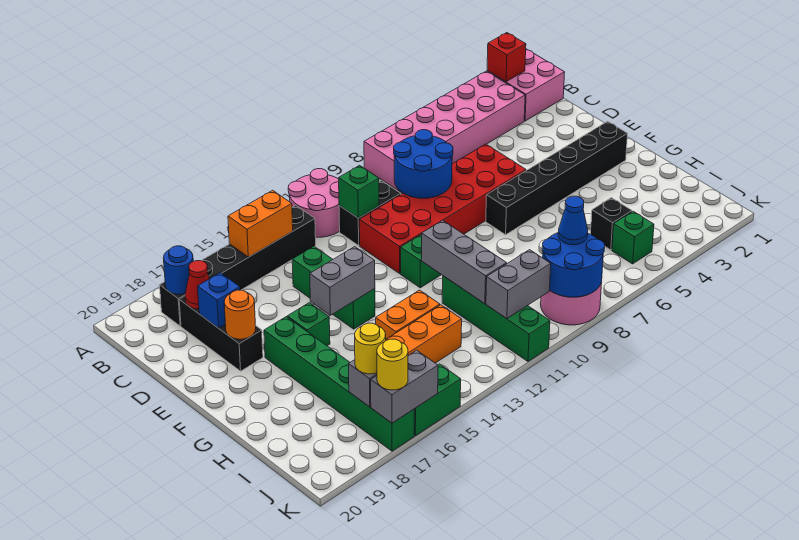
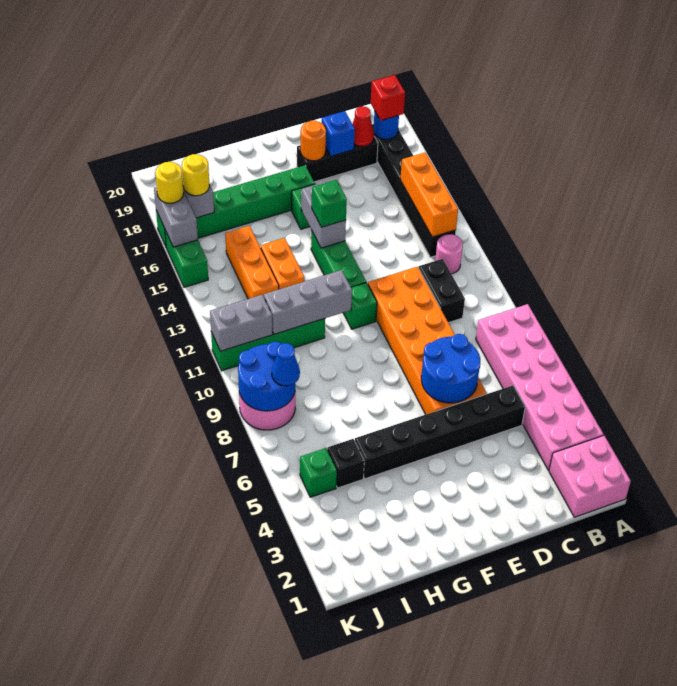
red brick A2 level 2 -> red brick B18 level 3
pink round brick A11:B12 level 1 -> pink round brick B12 level 1
orange brick B14:B15 level 2 -> orange brick B13:B15 level 2
blue round brick C8:D9 level 2 -> blue round brick D6:E7 level 2
green brick C11 level 2 -> green brick F14 level 3
red brick D6:E11 level 1 -> orange brick D6:E11 level 1
green brick D14:F14 level 1 -> green brick F12:F14 level 1
black brick F2:F7 level 1 -> black brick C5:H5 level 1
grey brick J10:J11 level 2 -> grey brick J11:K11 level 2

